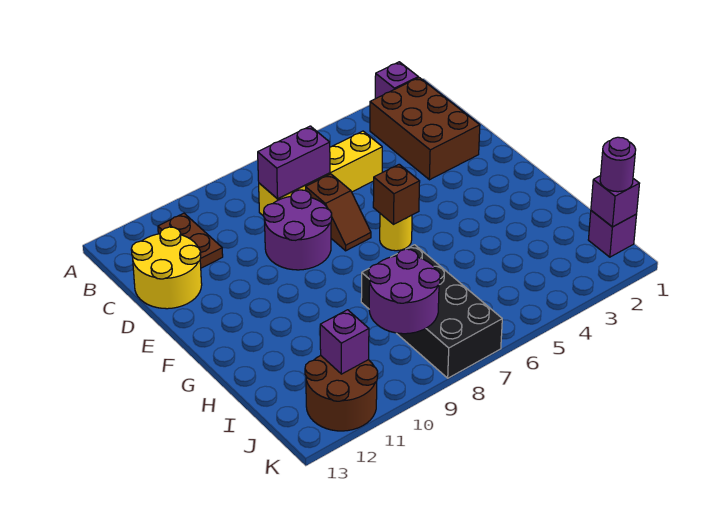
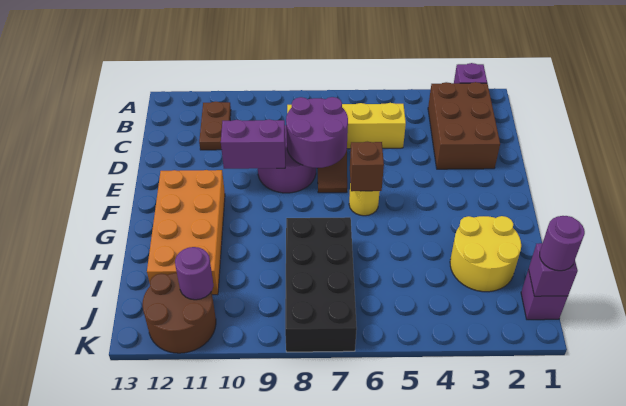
purple brick C7:C8 level 2 -> purple brick E9:E10 level 2
yellow round brick C12:D13 level 1 -> yellow round brick H2:I3 level 1
none -> orange brick F11:I12 level 1
purple round brick I8:J9 level 2 -> purple round brick D7:E8 level 2
purple brick J11 level 2 -> purple round brick J11 level 2

